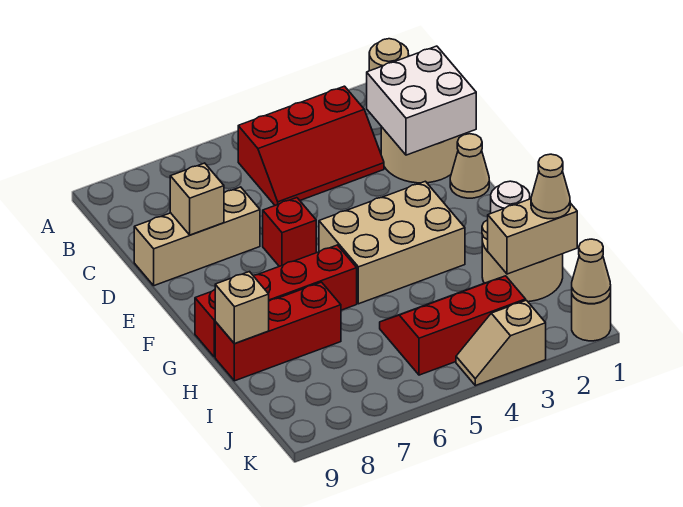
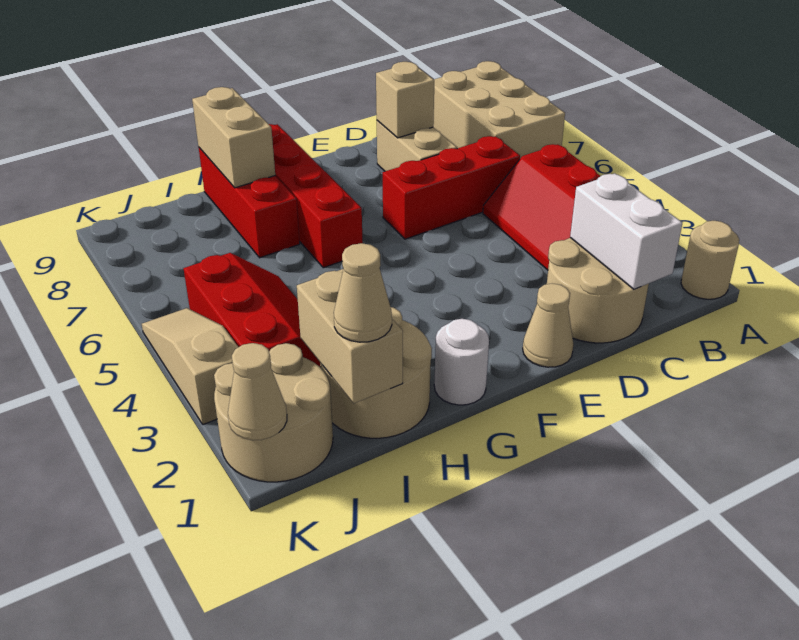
white brick C1:D2 level 2 -> white brick C1:C2 level 2
tan brick D7:D9 level 1 -> tan brick D7:D8 level 1
red brick E6 level 1 -> red brick C6:E6 level 1
tan brick F3:G5 level 1 -> tan brick A7:B9 level 1
tan brick H9 level 2 -> tan brick H8:H9 level 2
tan round brick K1 level 1 -> tan round brick J1:K2 level 1
tan slope K3:K4 level 1 top 3 -> tan slope K3:K5 level 1 top 3

